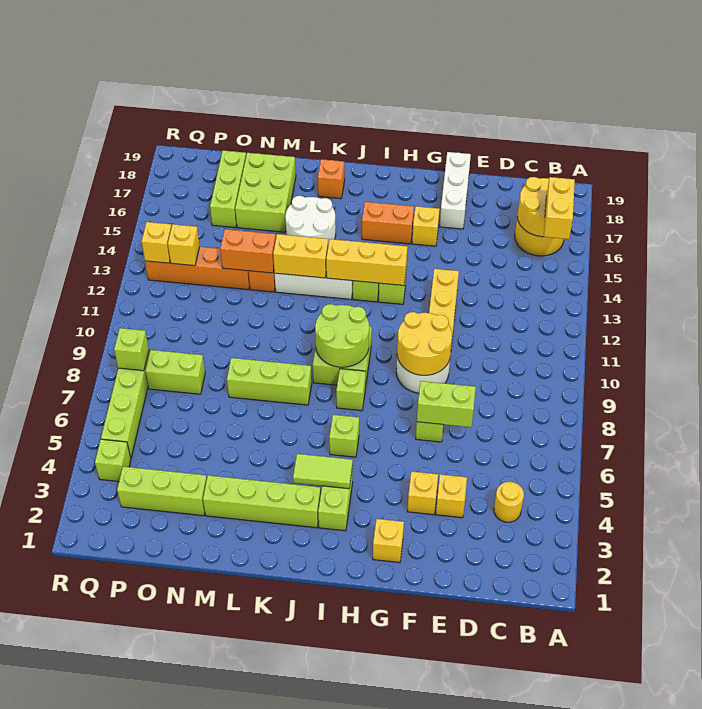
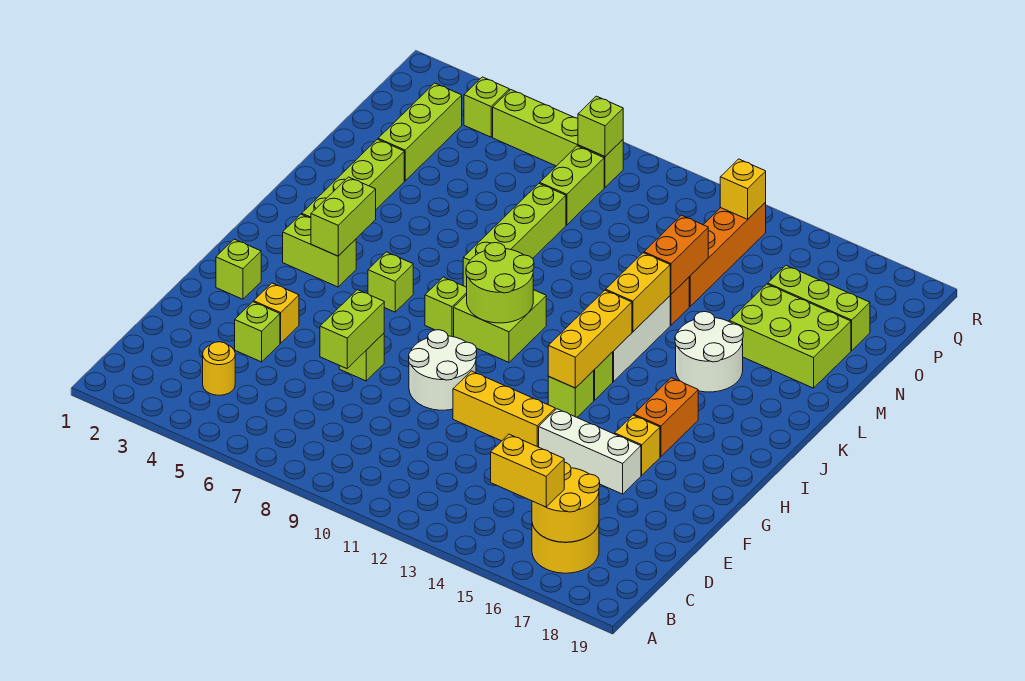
yellow brick E4 level 1 -> lime brick E4 level 1
yellow round brick F9:G10 level 2 -> none
white brick F17:F19 level 1 -> white brick F14:F16 level 1
yellow brick G2 level 1 -> lime brick G2 level 1
lime tile I4:J4 level 2 -> lime brick I4:J4 level 2
lime brick K8:M8 level 1 -> lime brick K8:N8 level 1
orange brick K18 level 1 -> none
yellow brick P13 level 2 -> none

